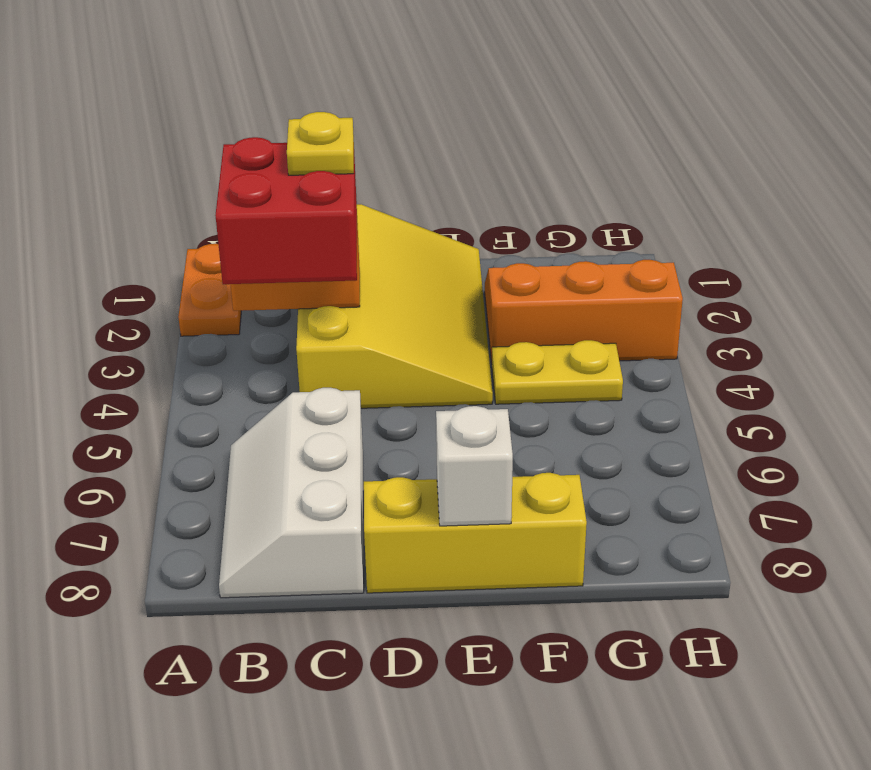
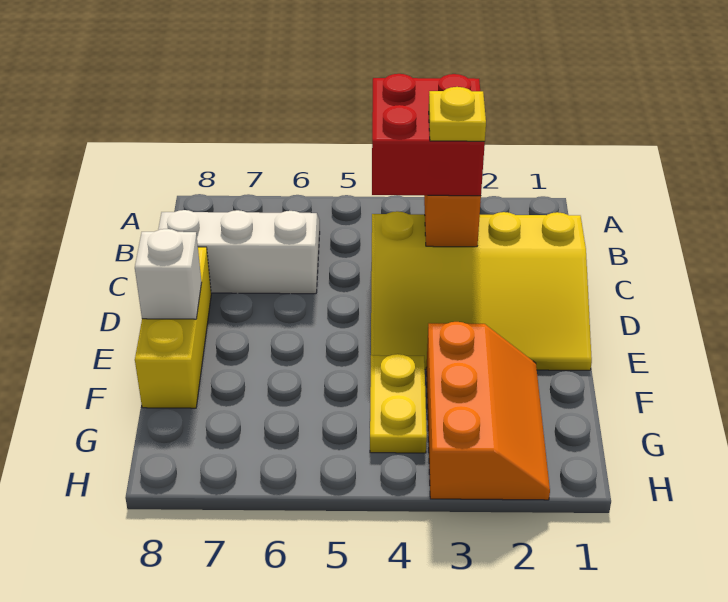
orange plate A1:A2 level 1 -> none

